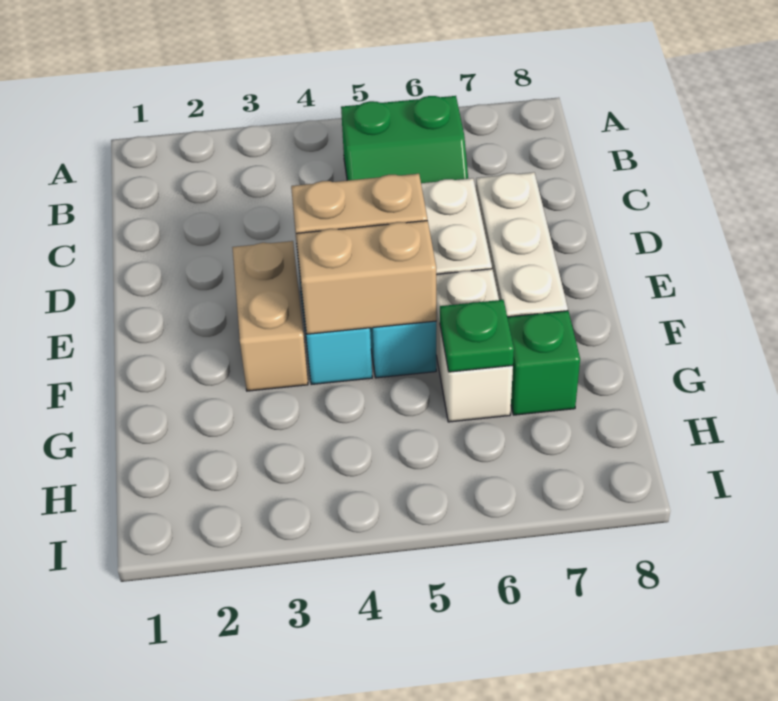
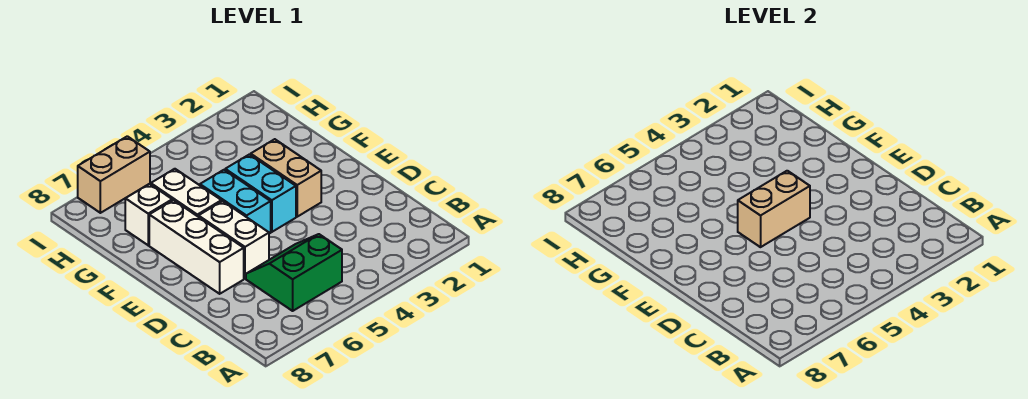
tan brick F4:F5 level 2 -> tan brick I6:I7 level 1
green plate G6 level 2 -> none
green brick G7 level 1 -> white brick G7 level 1

